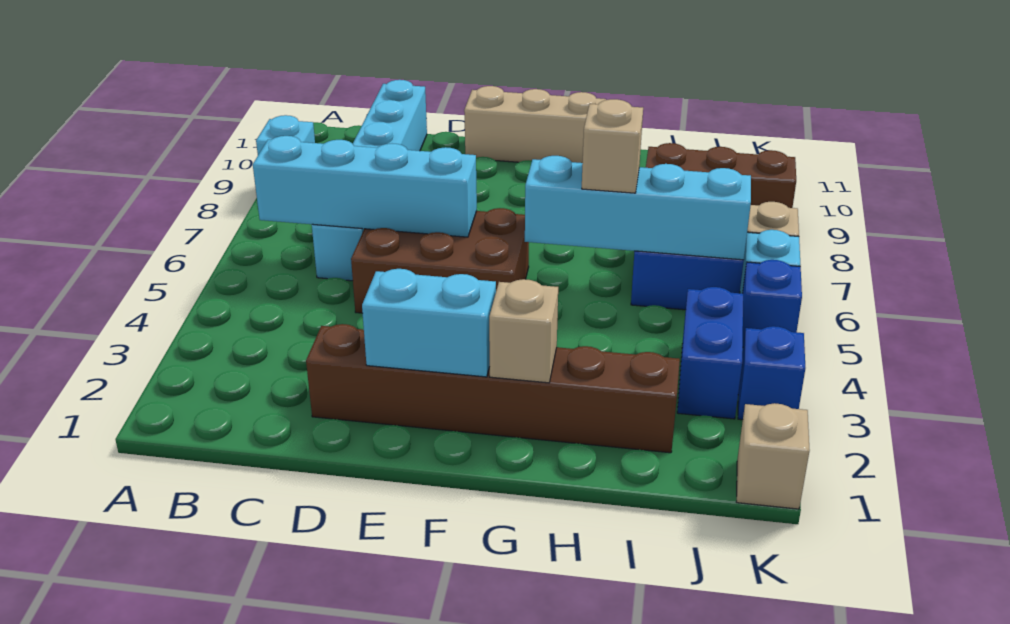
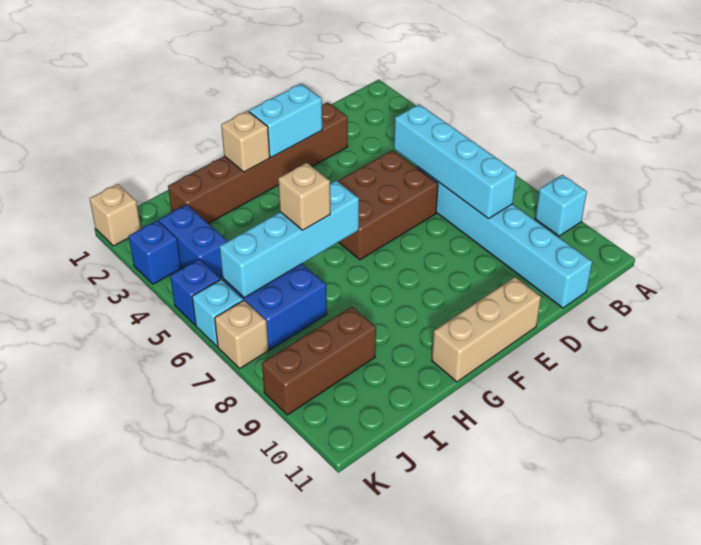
cyan brick B6:E6 level 2 -> cyan brick C5:C8 level 2

